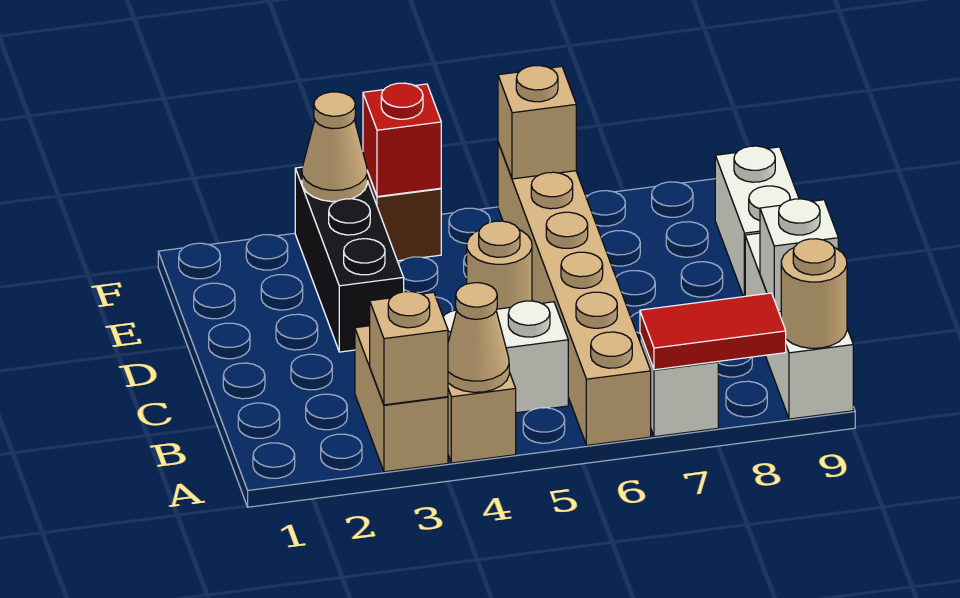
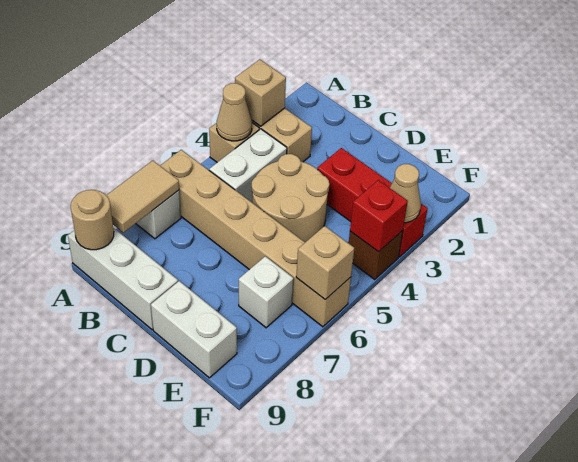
red tile A7:A8 level 2 -> tan tile A7:A8 level 2
white brick B9 level 2 -> white brick E7 level 1
black brick D3:F3 level 1 -> red brick D3:F3 level 1
tan round brick D5 level 1 -> tan round brick C4:D5 level 1

